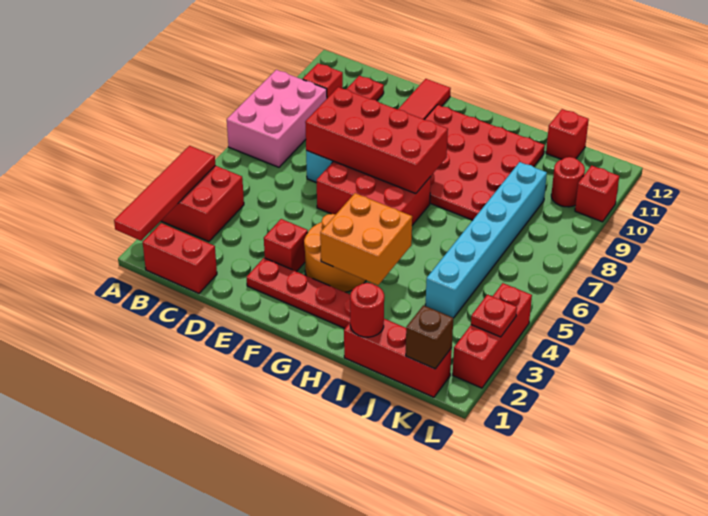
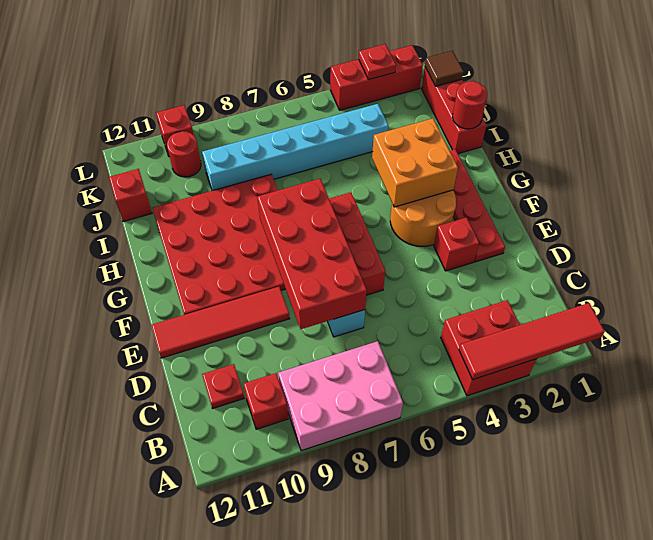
red brick B1:C1 level 1 -> none
brown brick K1 level 2 -> brown tile K1 level 2

